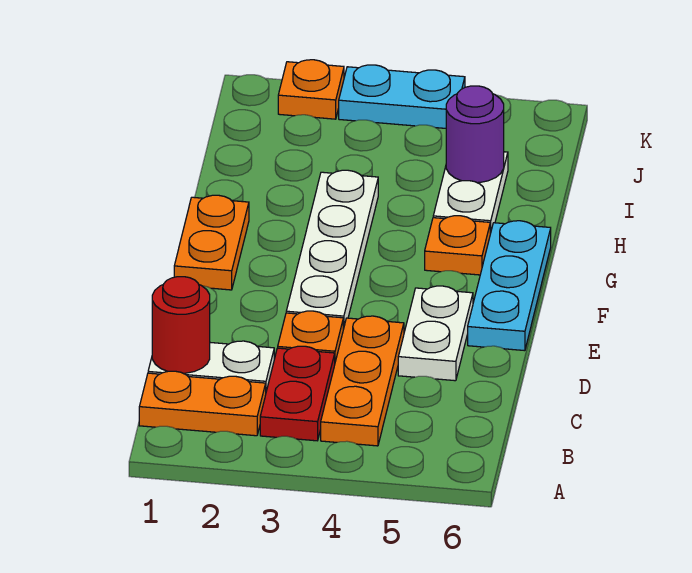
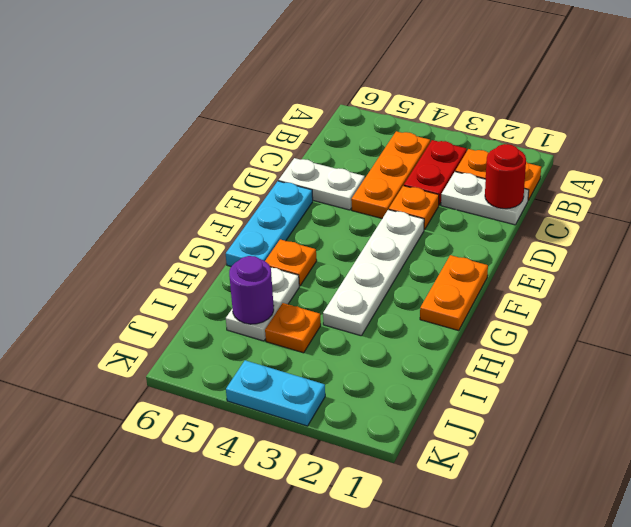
white plate D5:E5 level 1 -> white plate D5:D6 level 1
orange plate K2 level 1 -> orange plate I4 level 1

